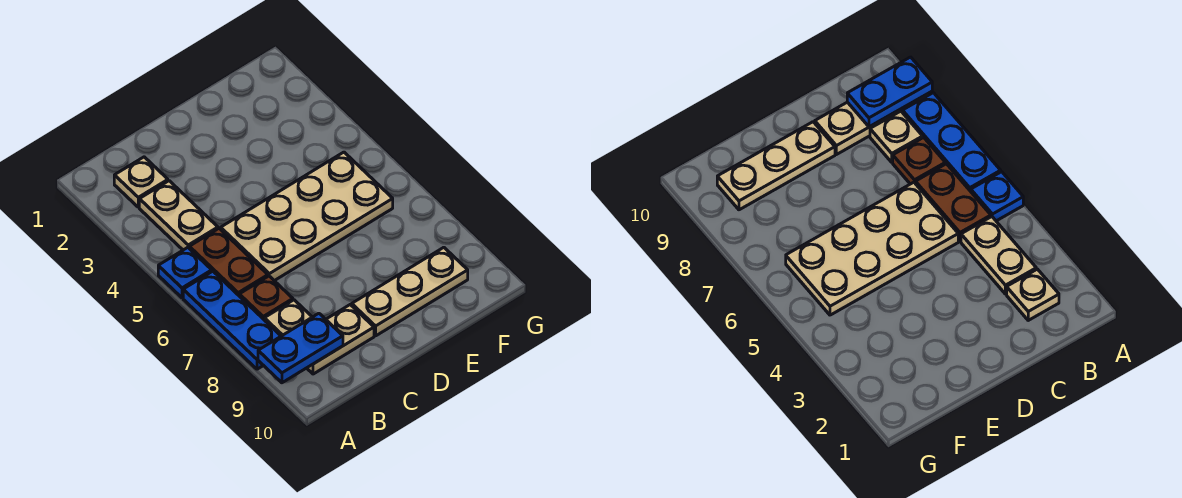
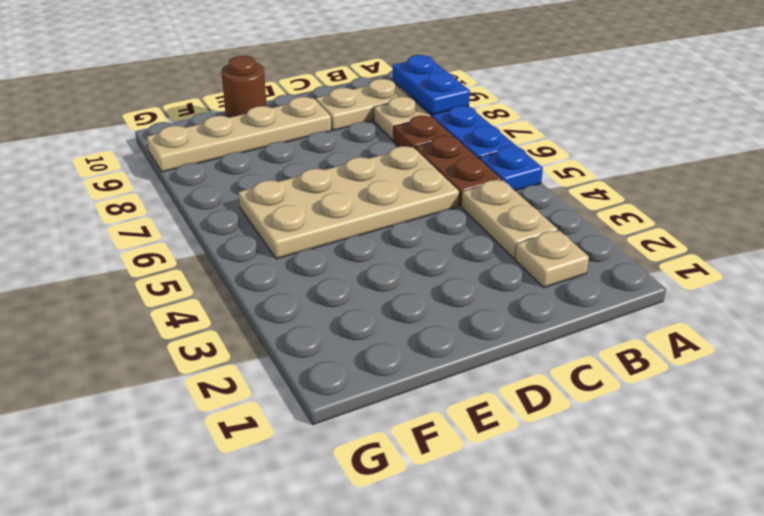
blue plate A9:B9 level 2 -> blue plate A8:A9 level 2
tan plate D9:F9 level 1 -> tan plate D9:G9 level 1
none -> brown round brick E10 level 1

